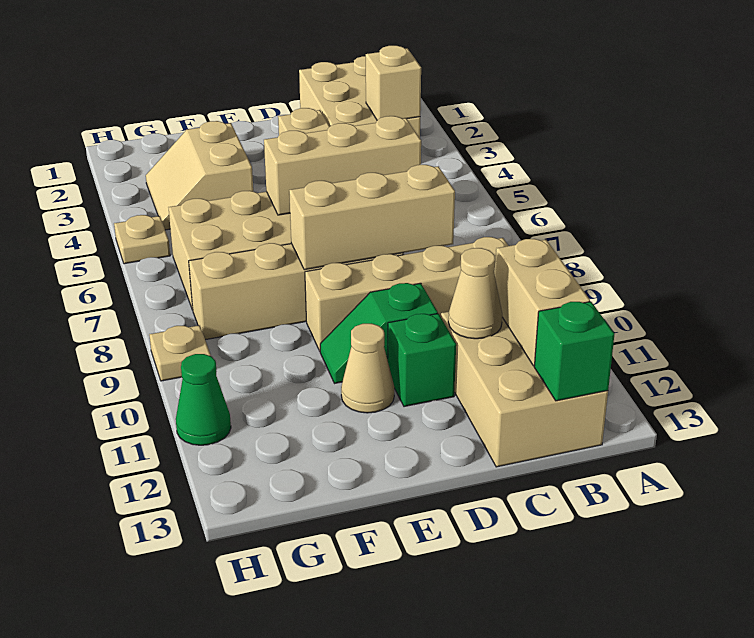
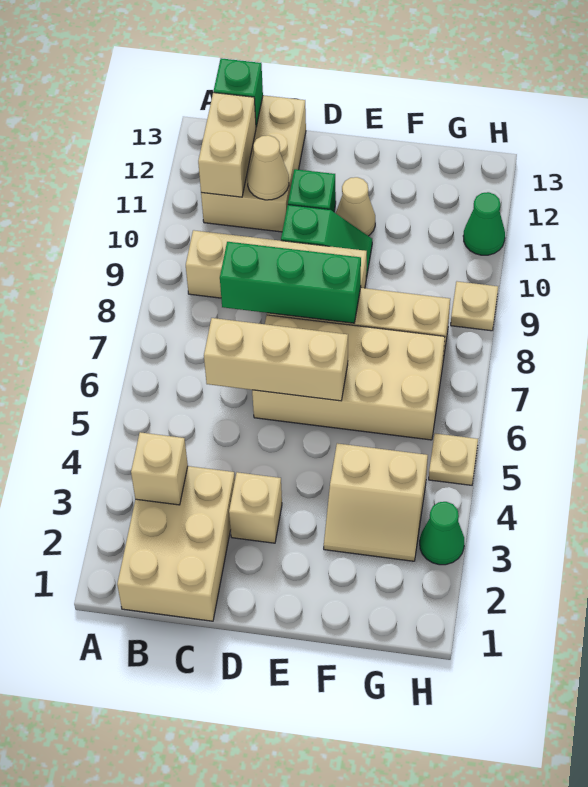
tan brick C8:E8 level 2 -> green brick C8:E8 level 2
tan slope F3:G4 level 1 top F -> tan slope F3:G4 level 1 top 4
none -> green cone H3 level 1

